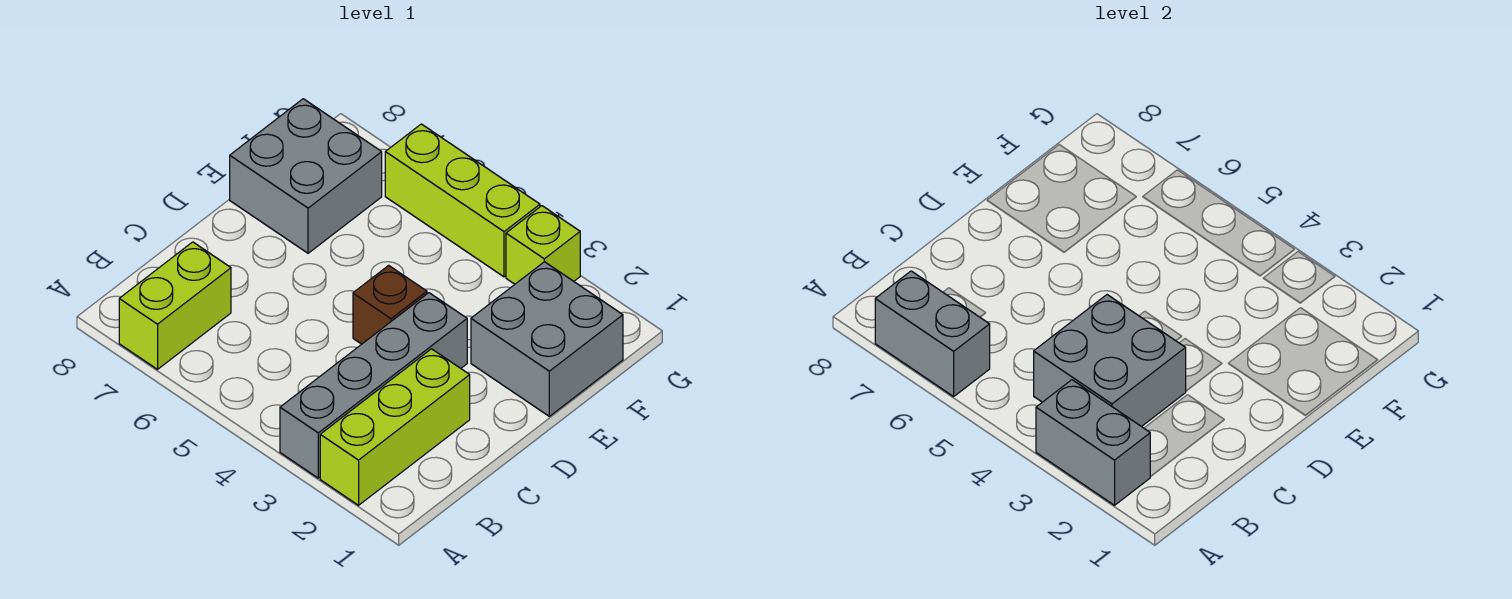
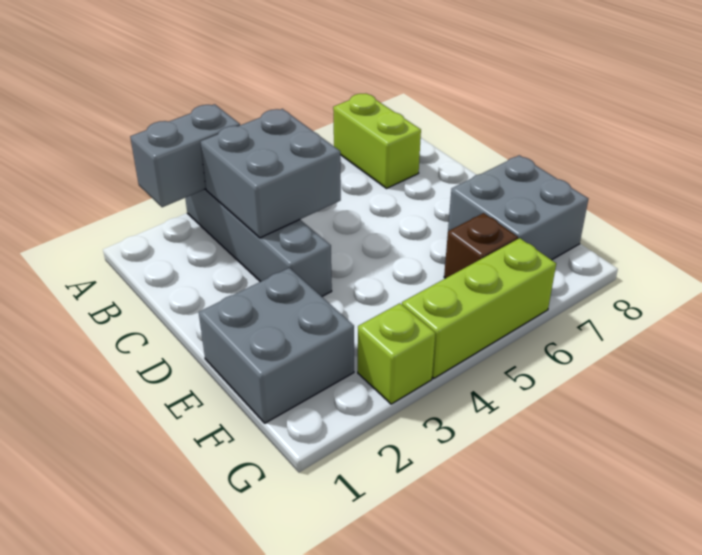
lime brick A2:C2 level 1 -> none
grey brick A6:A7 level 2 -> none
brown brick D4 level 1 -> brown brick F6 level 1

